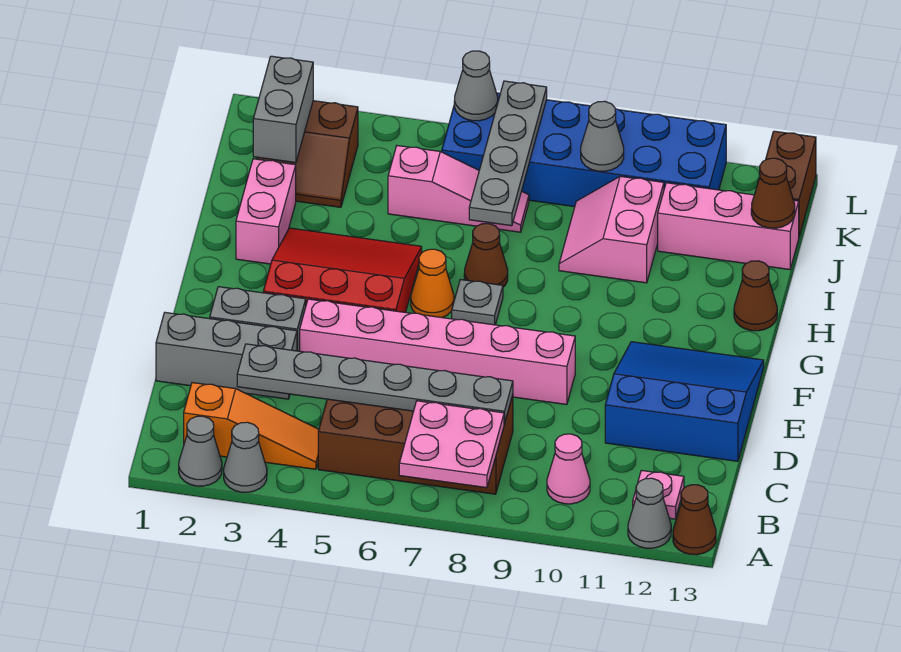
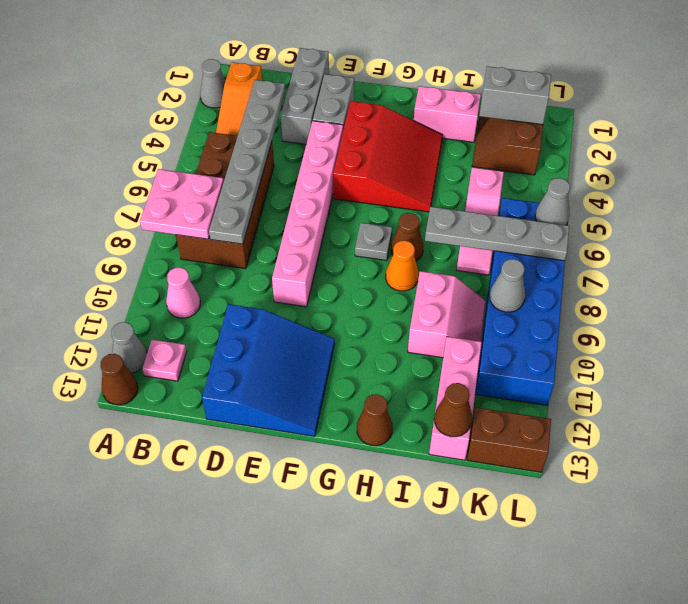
grey cone A3 level 1 -> none
orange cone G6 level 1 -> orange cone H8 level 1
pink slope I9:J10 level 1 top 10 -> pink slope I9:J10 level 1 top I

